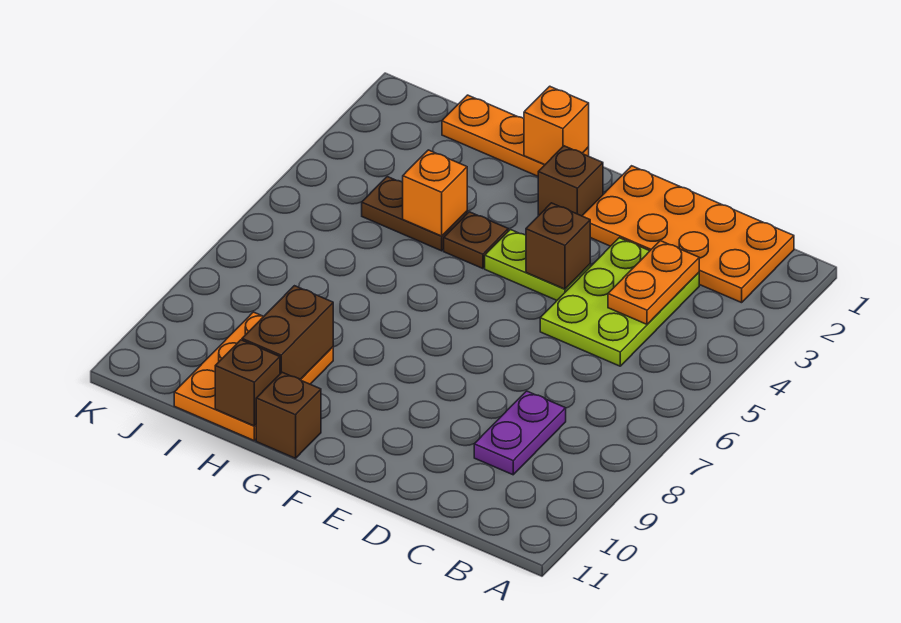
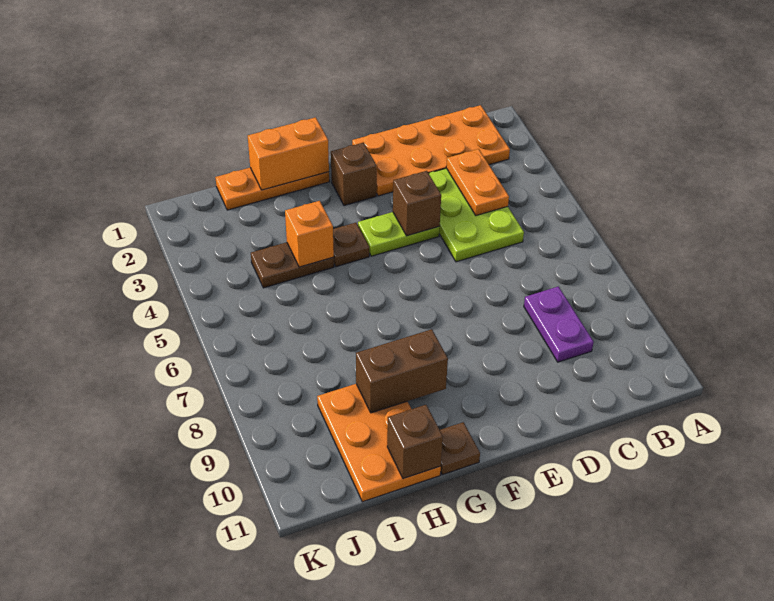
orange brick G1 level 2 -> orange brick G1:H1 level 2
brown brick G11 level 1 -> brown plate G11 level 1
brown brick H9:H10 level 2 -> brown brick G9:H9 level 2

